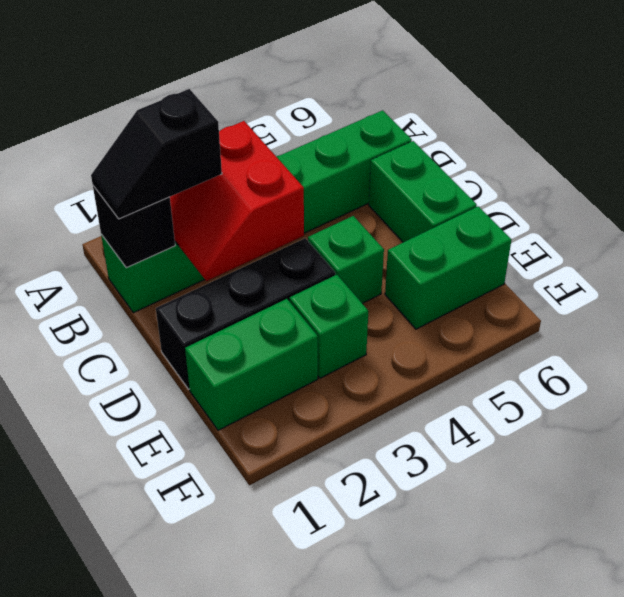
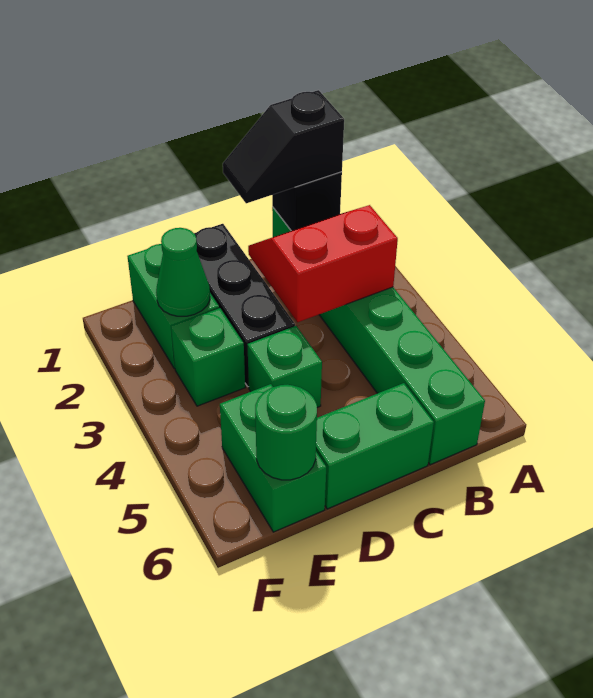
black slope B1:B2 level 3 top 2 -> black slope B1:C1 level 3 top B
none -> green cone E2 level 2
none -> green round brick E6 level 2

